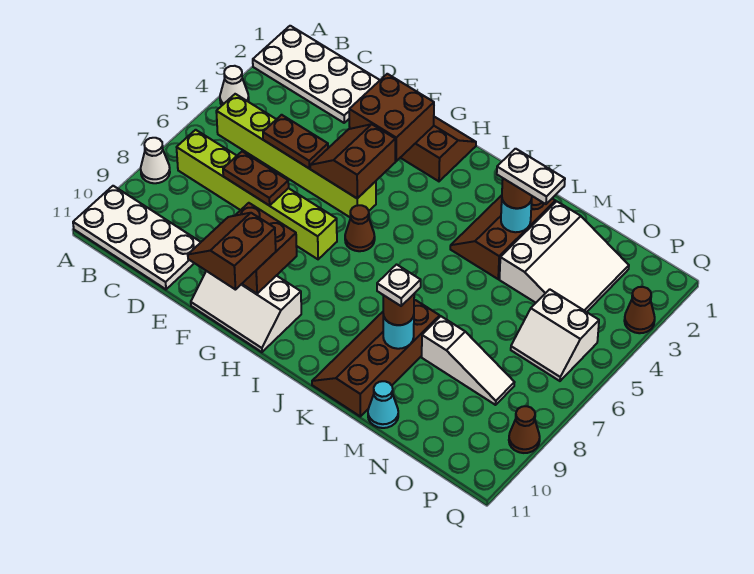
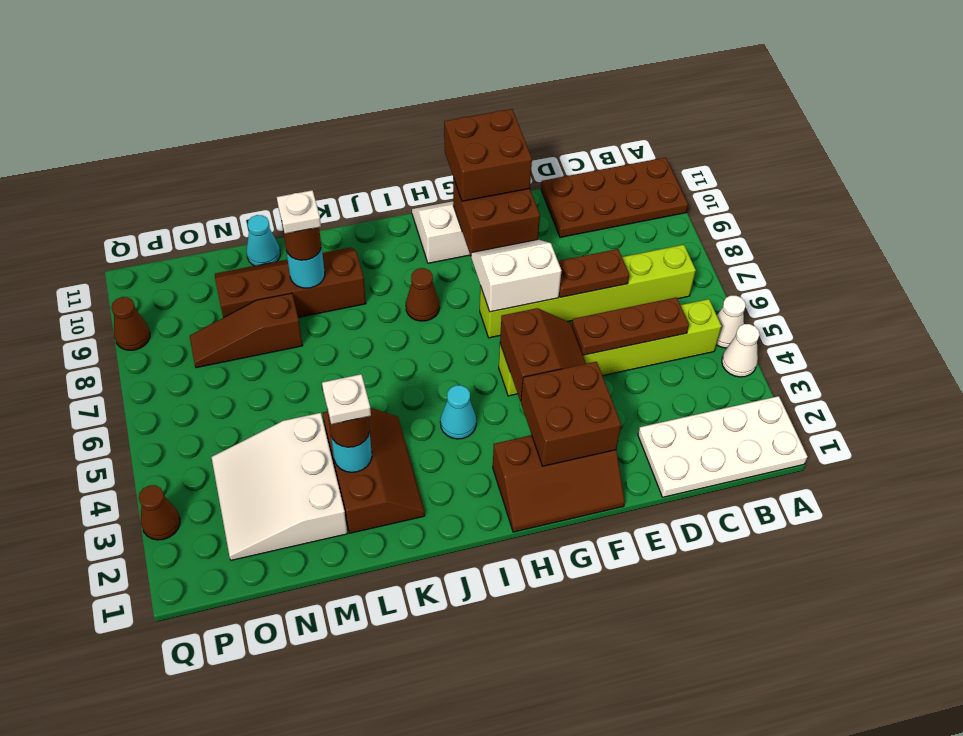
white cone A8 level 1 -> white cone A5 level 1
white plate A10:D11 level 1 -> brown plate A10:D11 level 1
brown plate D5:E5 level 2 -> brown plate C5:E5 level 2
brown slope F10:G11 level 3 top G -> brown brick F10:G11 level 3
brown cone H6 level 1 -> brown cone I8 level 1
none -> cyan cone I4 level 1
brown slope K8:L11 level 1 top L -> brown slope K9:N10 level 1 top 9
white plate L3:M3 level 4 -> white plate L3 level 4
white slope M8:O8 level 1 top M -> brown slope M8:O8 level 1 top M
white slope O5:P6 level 1 top 5 -> white slope F7:G8 level 2 top 7

